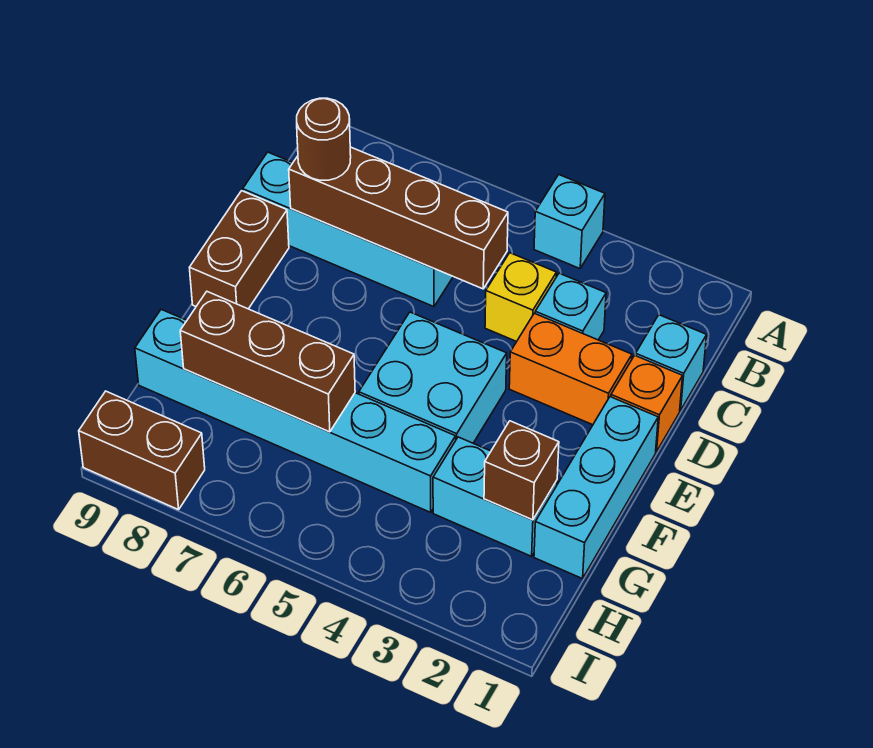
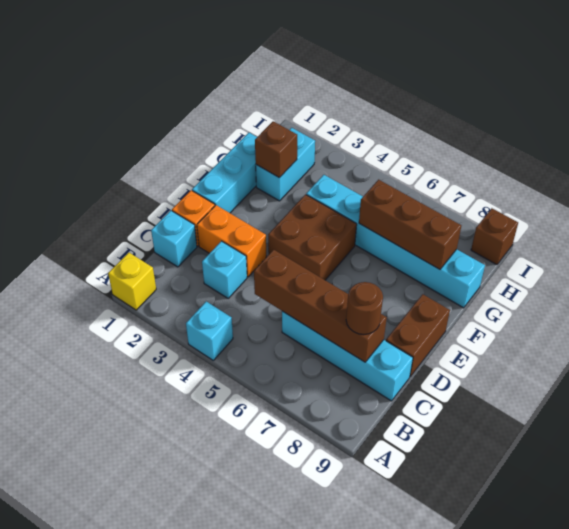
yellow brick C4 level 1 -> yellow brick A1 level 1
cyan brick E4:F5 level 1 -> brown brick E4:F5 level 1
cyan brick G2:G3 level 1 -> cyan brick G2:H2 level 1
brown brick I8:I9 level 1 -> brown brick I9 level 1

